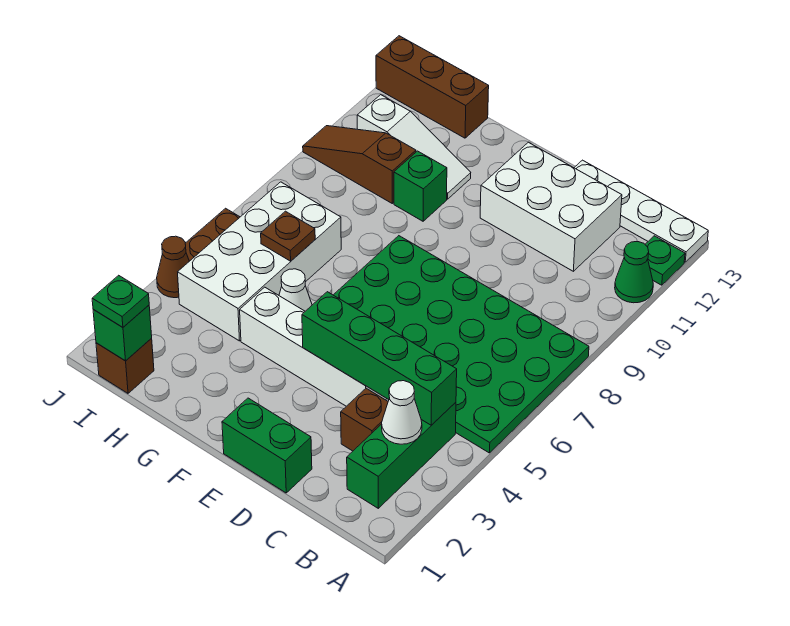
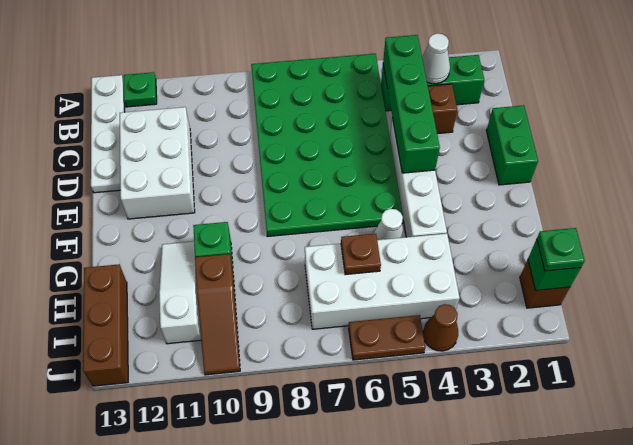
green cone A11 level 1 -> none

